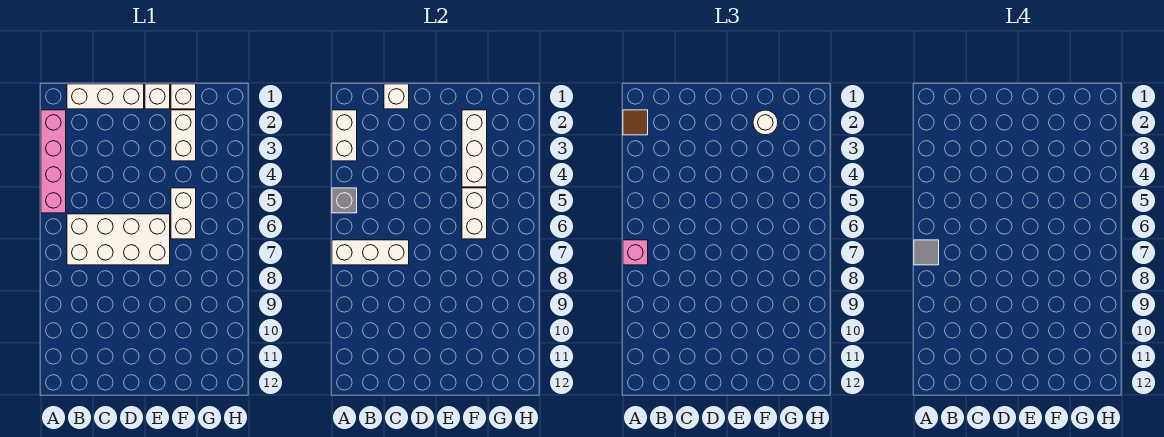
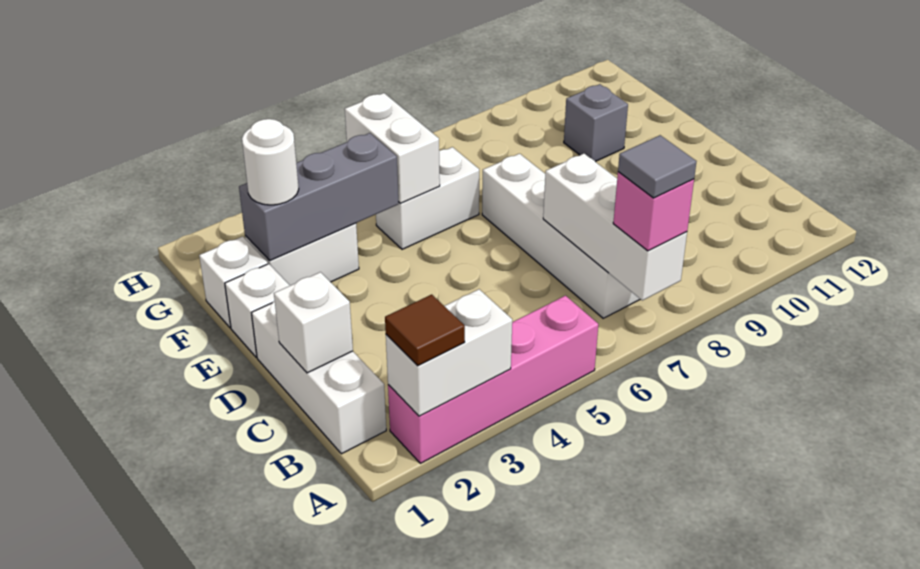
grey brick A5 level 2 -> grey brick F10 level 1
white brick B6:E7 level 1 -> white brick B7:E7 level 1
white brick F2:F4 level 2 -> grey brick F2:F4 level 2
white brick F5:F6 level 2 -> white brick F5:G5 level 2

